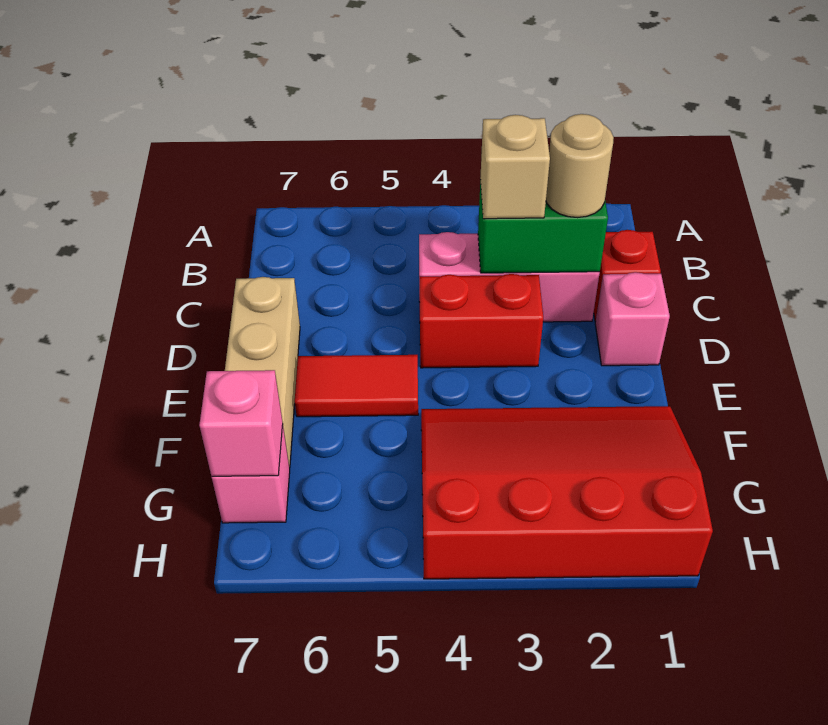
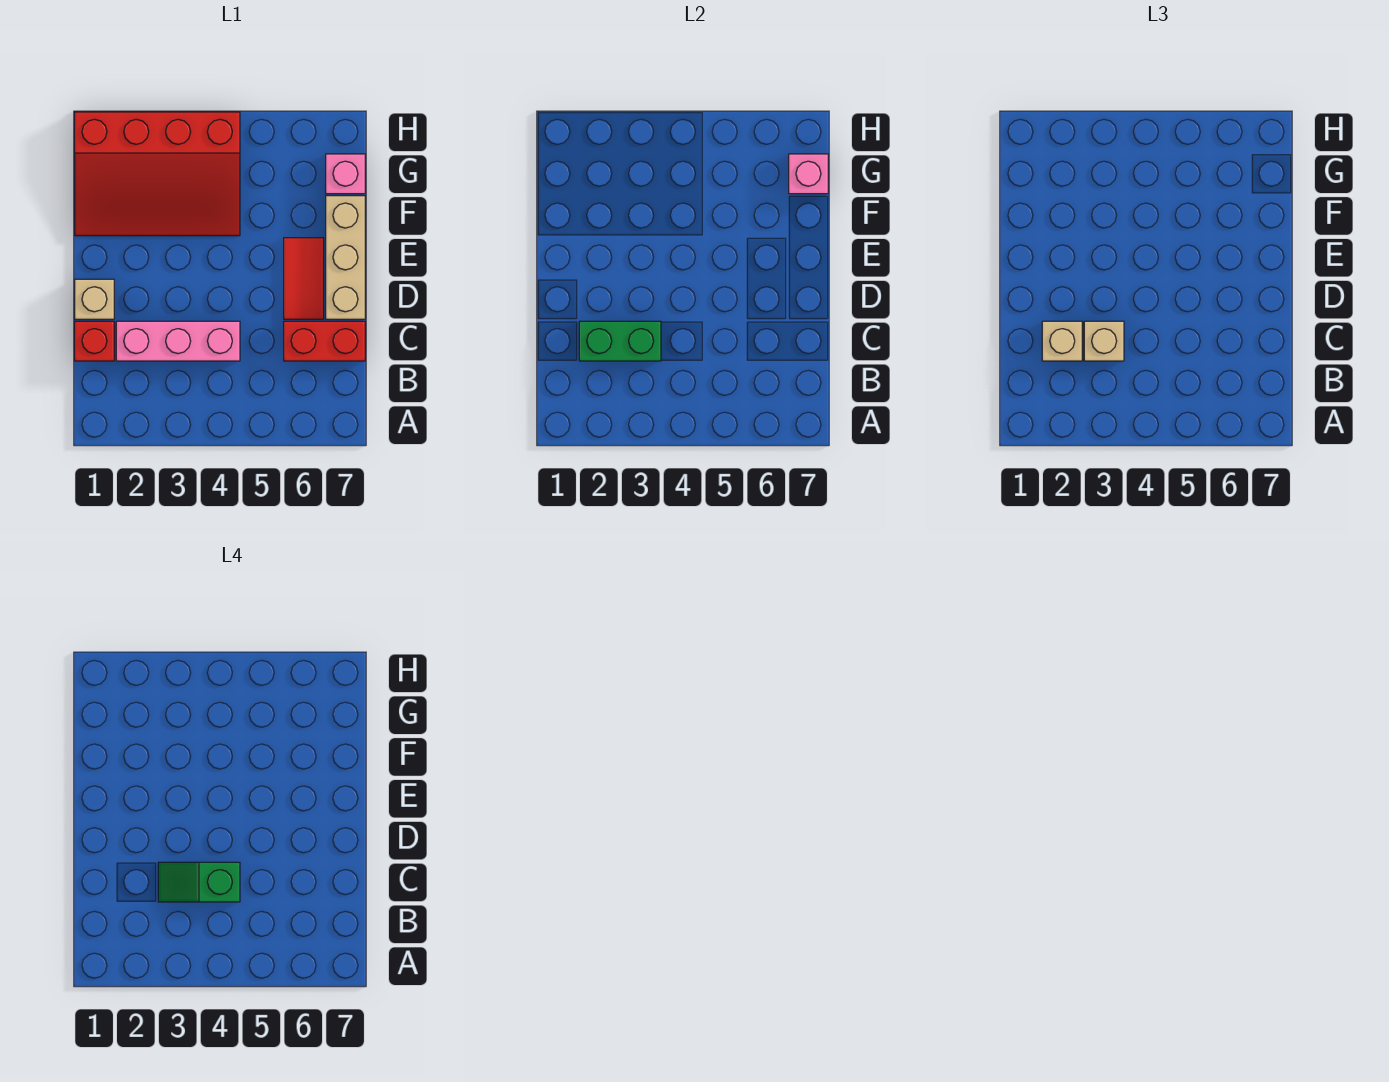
tan round brick C2 level 3 -> tan brick C2 level 3
none -> green slope C3:C4 level 4 top 4
pink brick D1 level 1 -> tan brick D1 level 1
red brick D3:D4 level 1 -> red brick C6:C7 level 1
red tile E5:E6 level 1 -> red tile D6:E6 level 1

